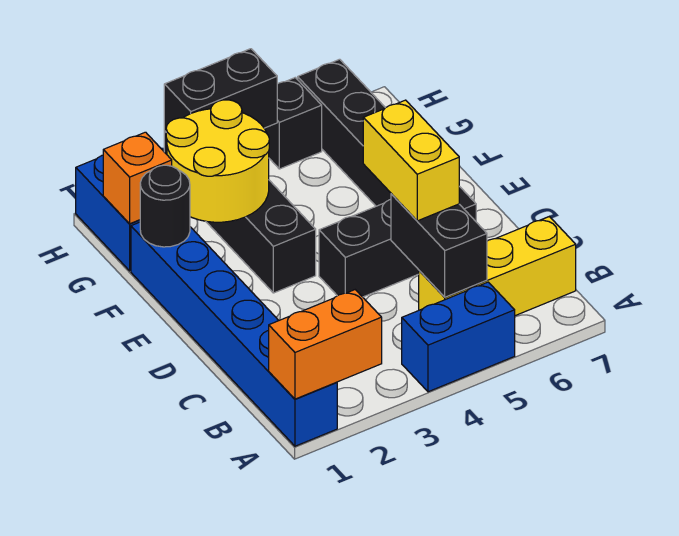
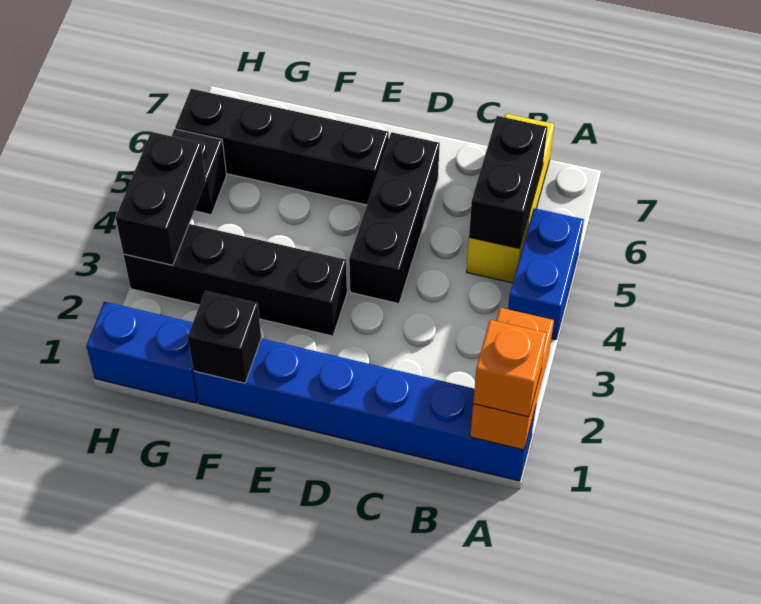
black brick B5:C5 level 2 -> black brick B5:B6 level 2
yellow brick C5:D5 level 3 -> none
black round brick F1 level 2 -> black brick F1 level 2
yellow round brick F2:G3 level 2 -> none
orange brick G1 level 2 -> orange brick A1 level 3

